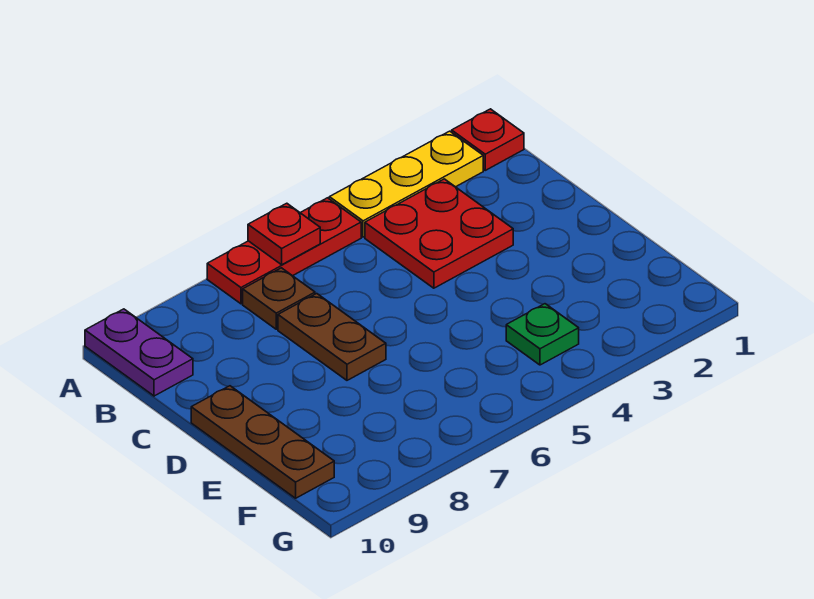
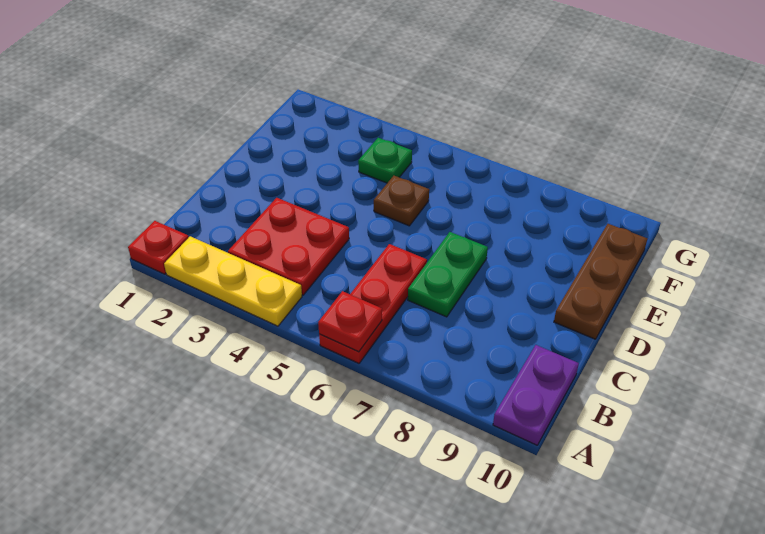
red plate A5:A7 level 1 -> red plate A6:C6 level 1
brown plate B7 level 1 -> brown plate E5 level 1
brown plate C7:D7 level 1 -> green plate C7:D7 level 1

